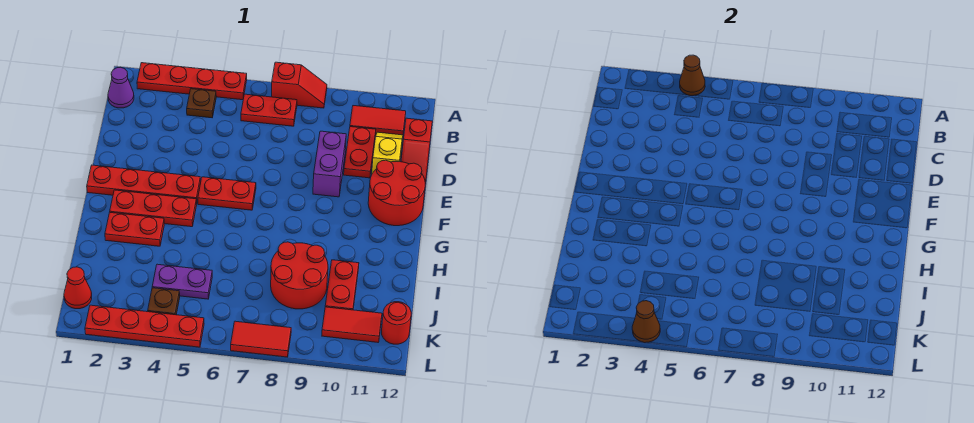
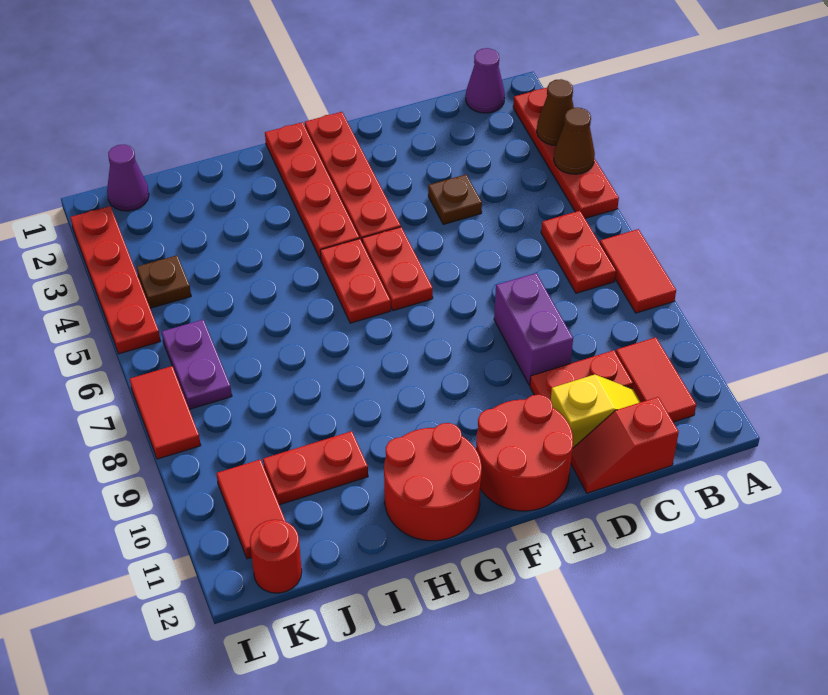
red slope A7:A8 level 1 top 7 -> red tile A7:A8 level 1
brown plate B4 level 1 -> brown plate D4 level 1
purple brick D9:E9 level 1 -> purple brick D8:D9 level 1
red plate G2:G4 level 1 -> red plate G1:G4 level 1
red plate H2:H3 level 1 -> red plate G5:G6 level 1
red round brick I8:J9 level 1 -> red round brick G11:H12 level 1
purple plate J4:J5 level 1 -> purple plate K6:K7 level 1
red cone K1 level 1 -> purple cone K1 level 1
brown cone L4 level 2 -> brown cone A3 level 2

